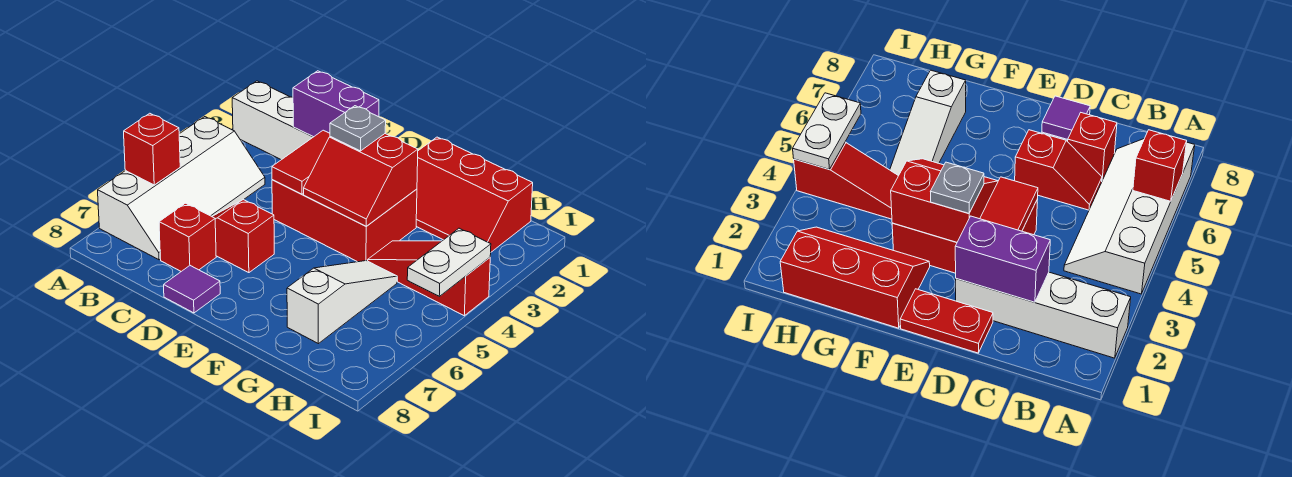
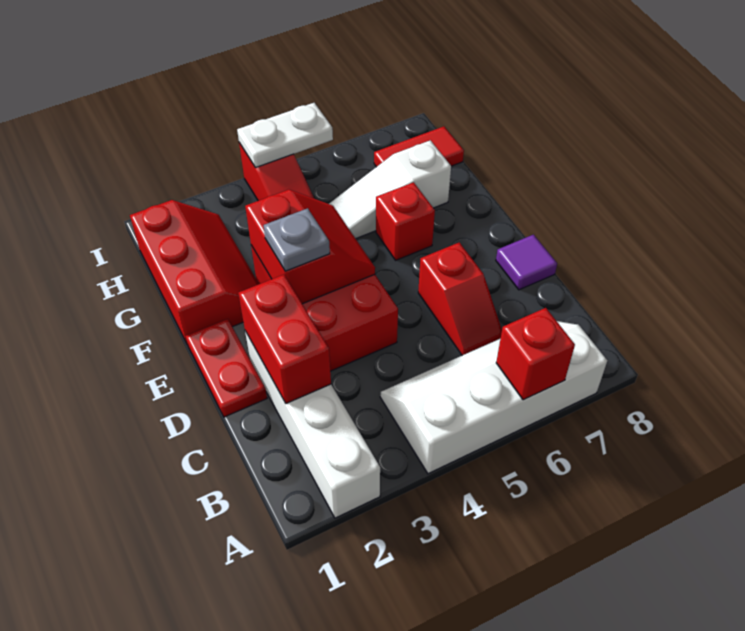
purple brick C2:D2 level 2 -> red brick C2:D2 level 2
red brick C7 level 1 -> red brick F6 level 1
red tile D3:D4 level 2 -> red tile H7:H8 level 1

